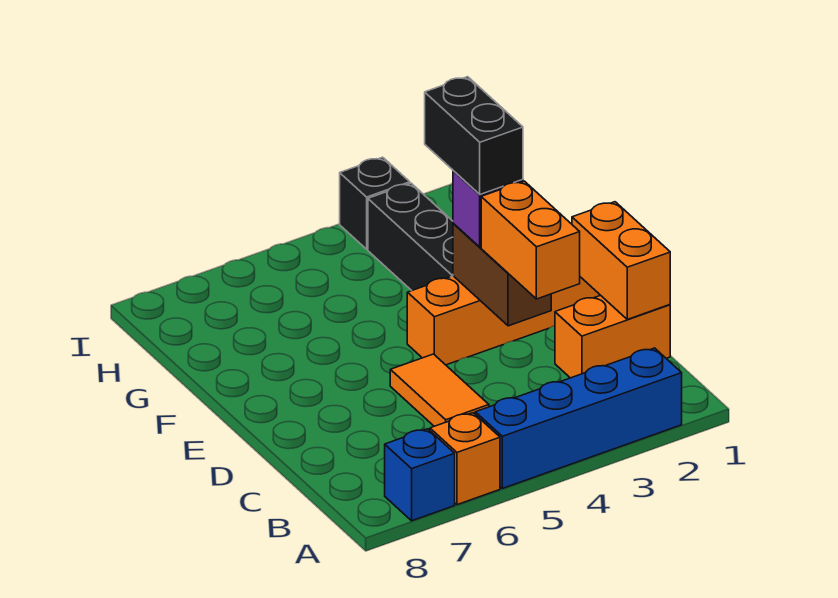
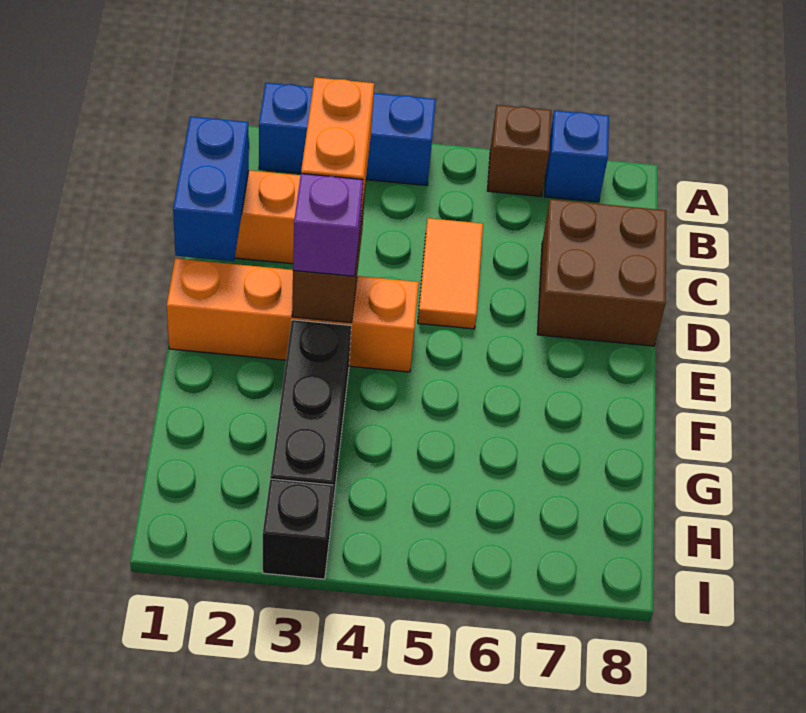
blue brick A2:A5 level 1 -> blue brick A2:A4 level 1
orange brick A6 level 1 -> brown brick A6 level 1
orange brick C1:D1 level 2 -> blue brick C1:D1 level 2
none -> brown brick C7:D8 level 1
black brick E3:F3 level 4 -> none

